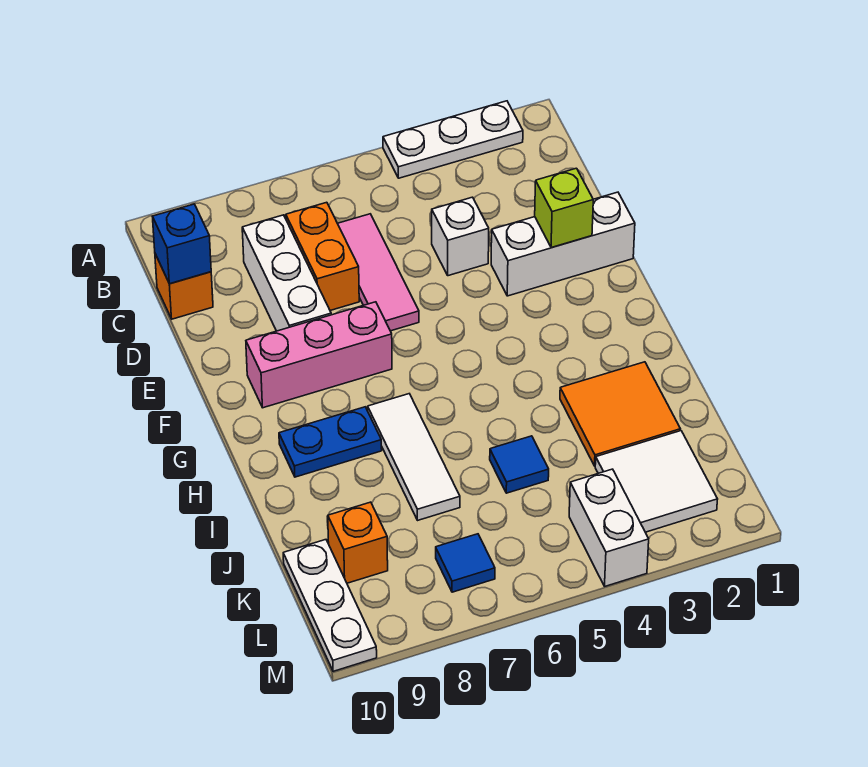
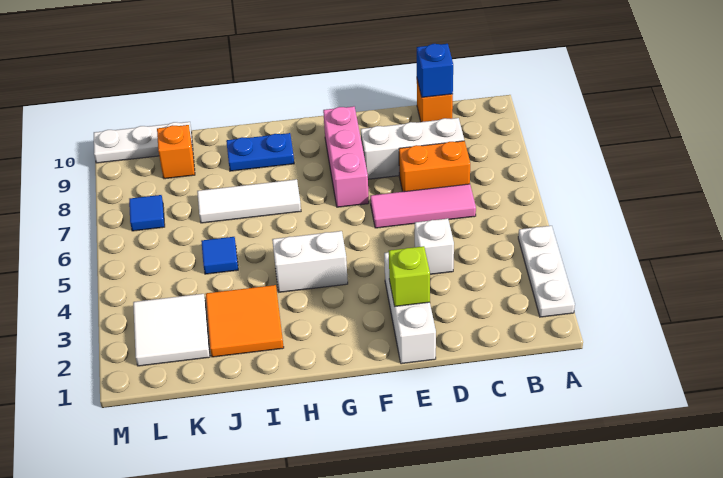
blue plate H8:H9 level 1 -> blue plate H9:I9 level 1
white brick L4:M4 level 1 -> white brick G4:H4 level 1

